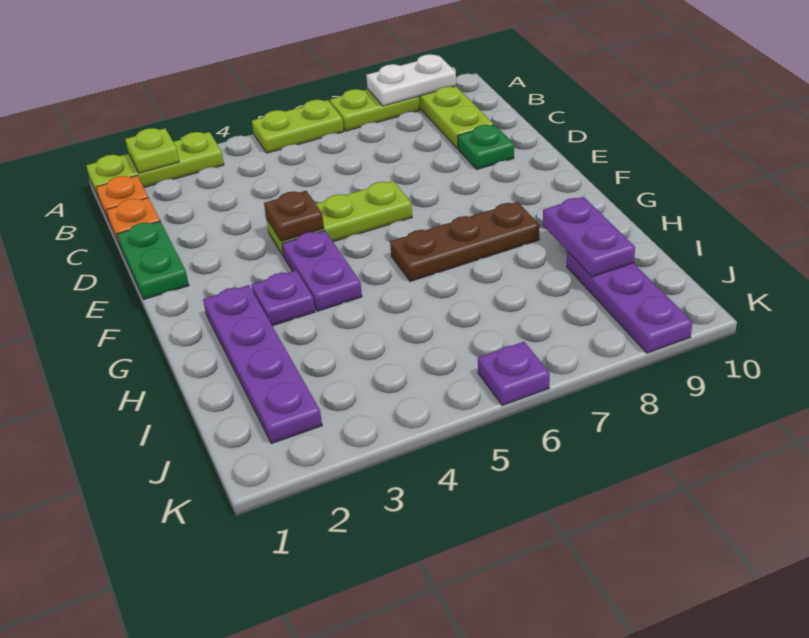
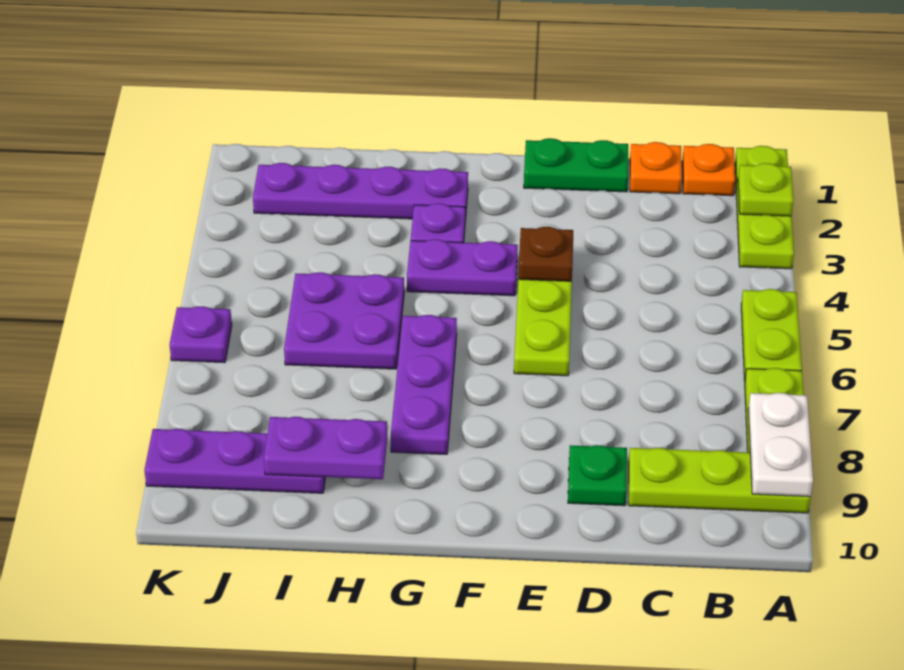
brown plate G6:G8 level 1 -> purple plate G6:G8 level 1
none -> purple plate H5:I6 level 1

